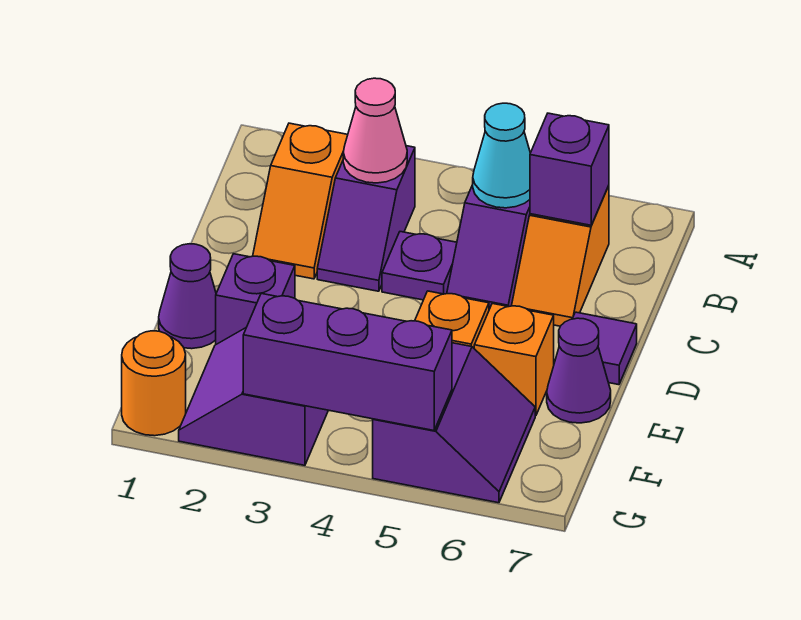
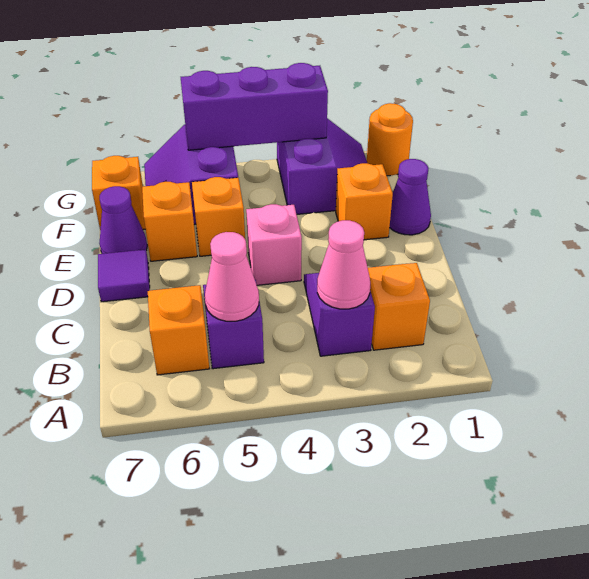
cyan cone B5 level 2 -> pink cone B5 level 2
purple brick B6 level 2 -> none
purple plate C4 level 1 -> none
none -> pink brick D4 level 1
purple brick E2 level 1 -> orange brick E2 level 1
none -> orange brick F7 level 1

